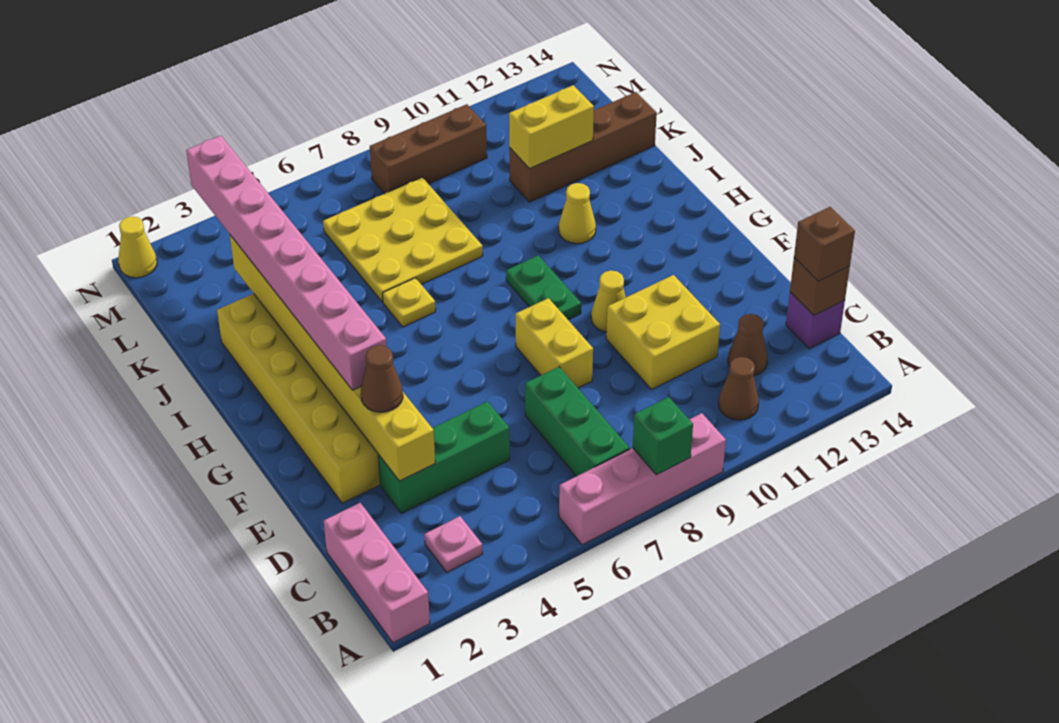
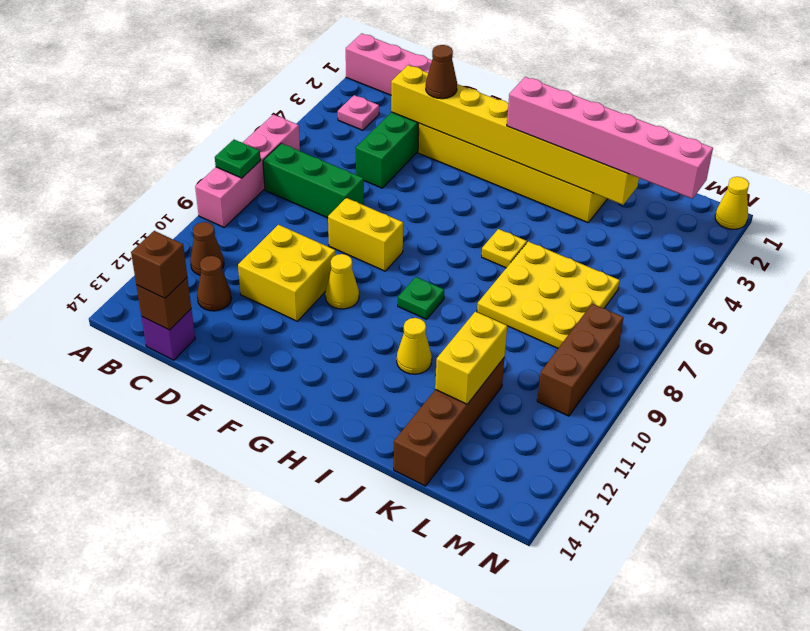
green brick A8 level 2 -> green plate A8 level 2
pink brick F3:M3 level 3 -> pink brick H3:M3 level 3
green plate G9:H9 level 1 -> green plate H9 level 1

